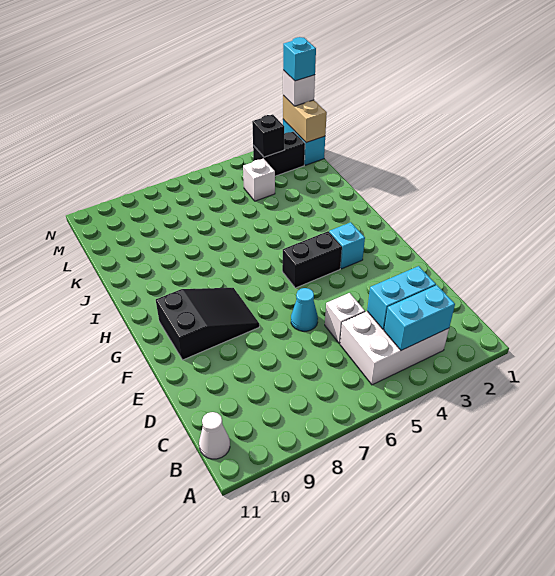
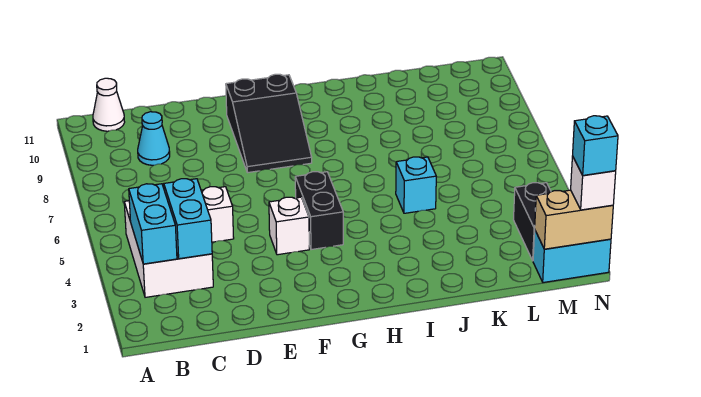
cyan cone E6 level 1 -> cyan cone C9 level 1
cyan brick G3 level 1 -> cyan brick J5 level 1
white brick L4 level 1 -> white brick F4 level 1
black brick M3 level 2 -> none

